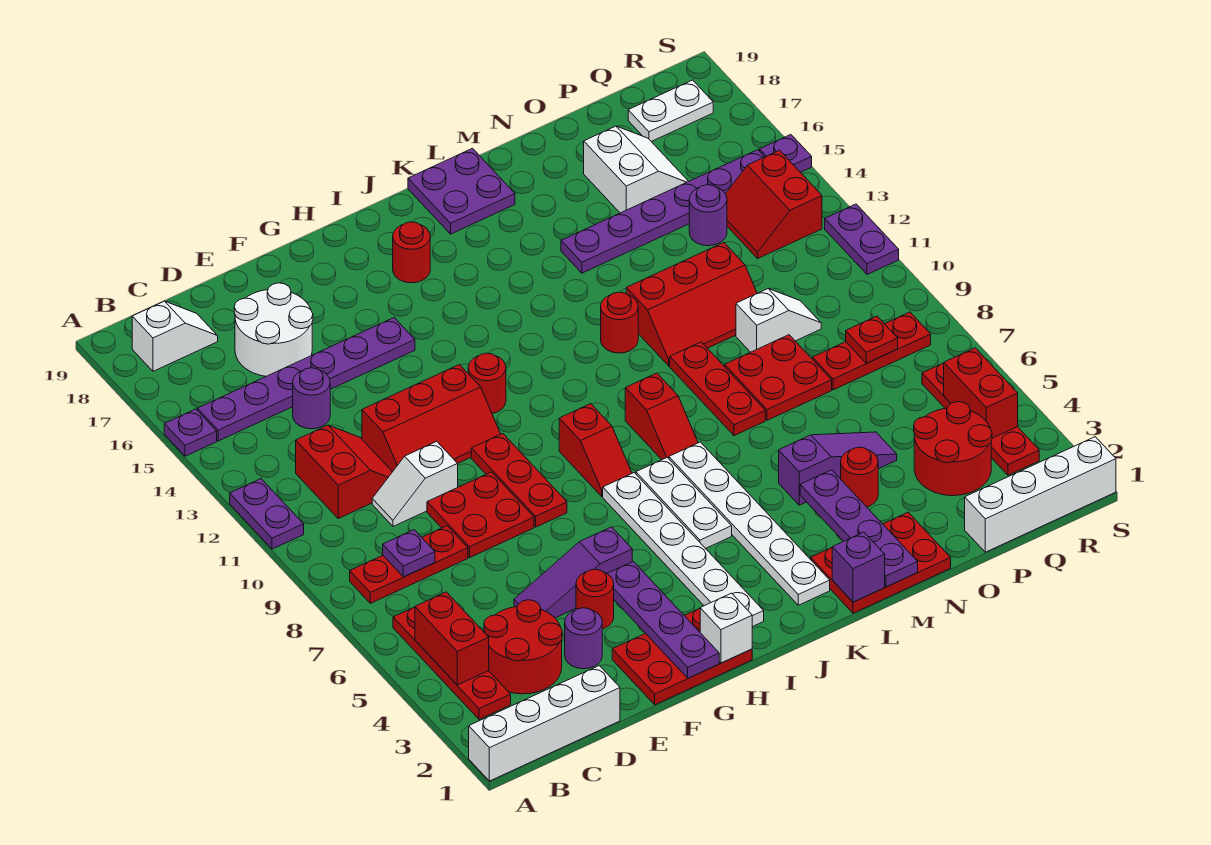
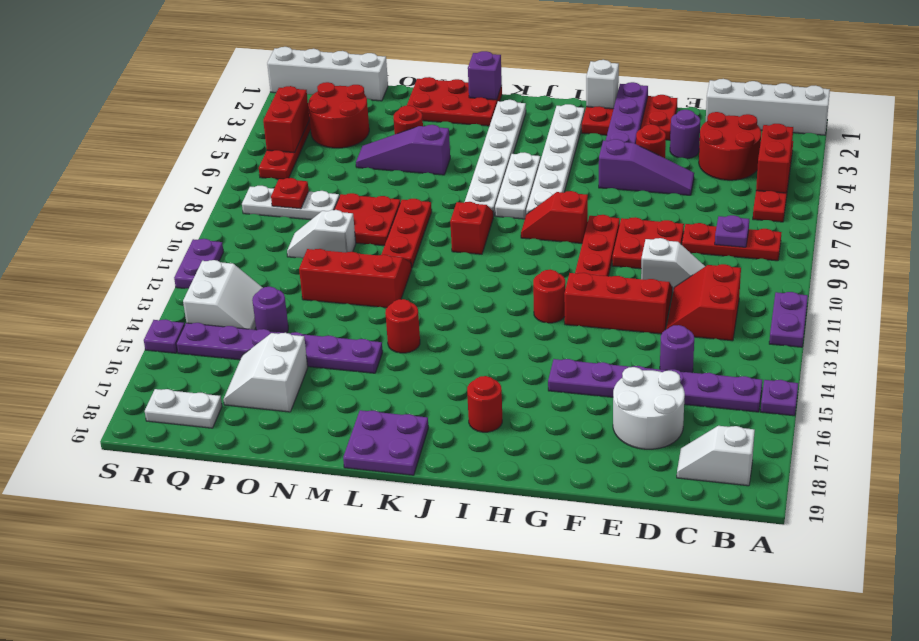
red slope I8:I9 level 1 top 9 -> red slope H8:I8 level 1 top H
red round brick L12 level 1 -> red round brick L14 level 1
purple plate M1:M4 level 2 -> none
red plate P8:R8 level 1 -> white plate P8:R8 level 1
red slope Q13:R14 level 1 top R -> white slope Q13:R14 level 1 top R

